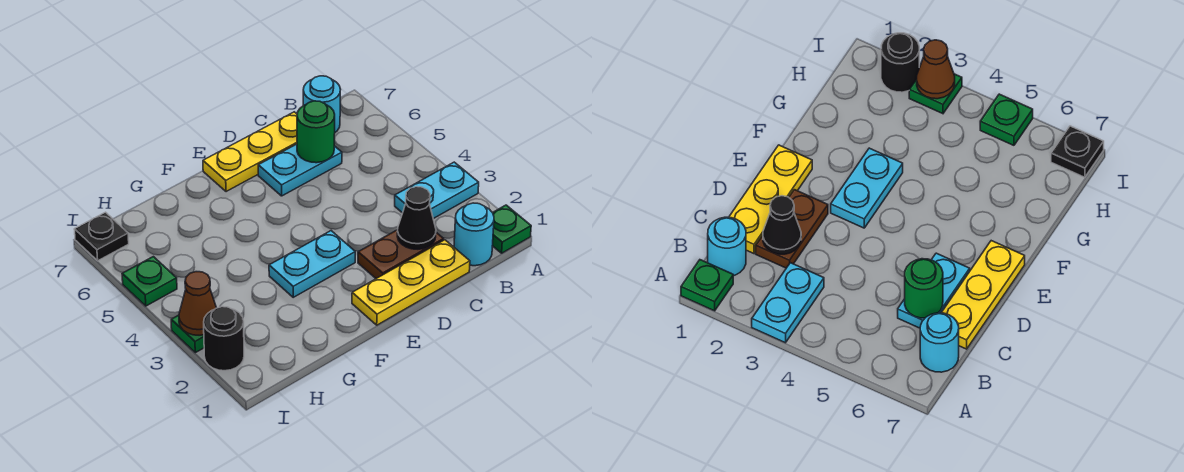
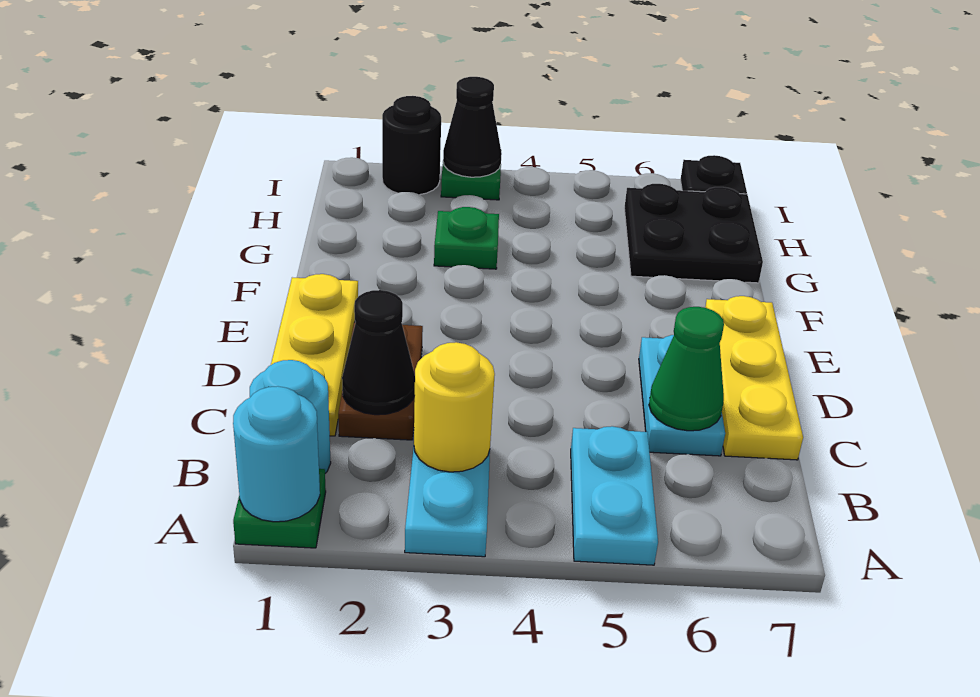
none -> yellow round brick B3 level 2
cyan round brick B7 level 1 -> cyan round brick A1 level 2
green round brick C6 level 2 -> green cone C6 level 2
cyan plate E3:F3 level 1 -> cyan plate A5:B5 level 1
none -> black plate G6:H7 level 1
brown cone I3 level 2 -> black cone I3 level 2
green plate I5 level 1 -> green plate G3 level 1

